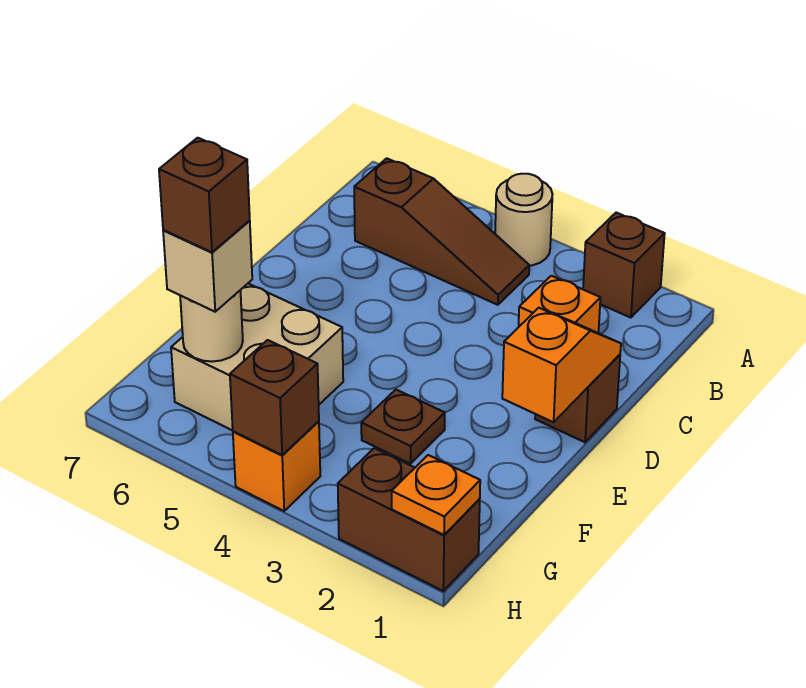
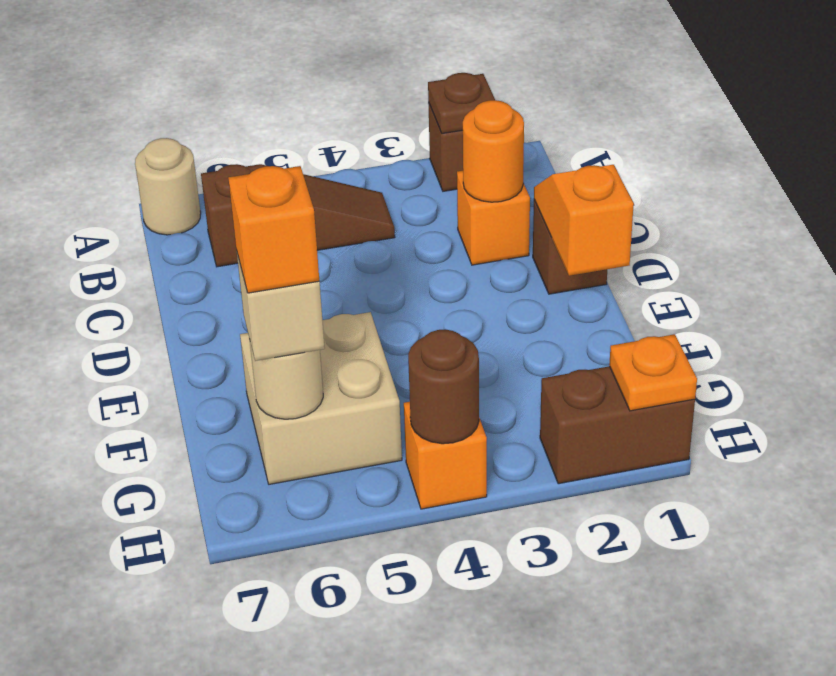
tan round brick A4 level 1 -> tan round brick A7 level 1
none -> orange round brick C2 level 2
brown plate F3 level 1 -> brown plate A2 level 2
brown brick G6 level 4 -> orange brick G6 level 4
brown brick H4 level 2 -> brown round brick H4 level 2

